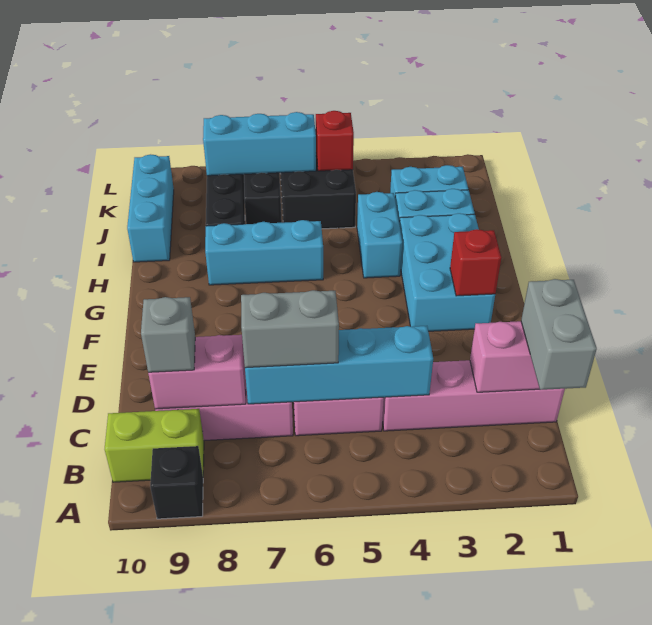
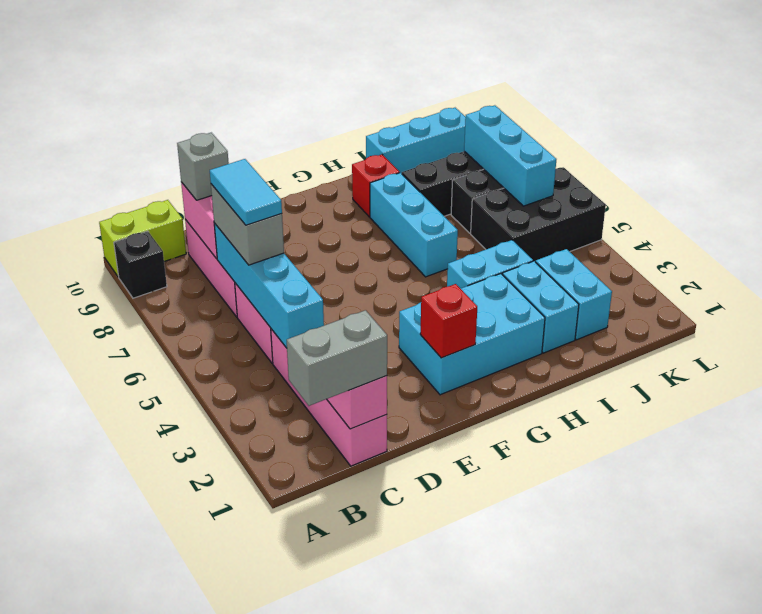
lime brick B9:B10 level 1 -> lime brick A10:B10 level 1
none -> cyan tile C6:C7 level 4
red brick K5 level 2 -> red brick H9 level 1

